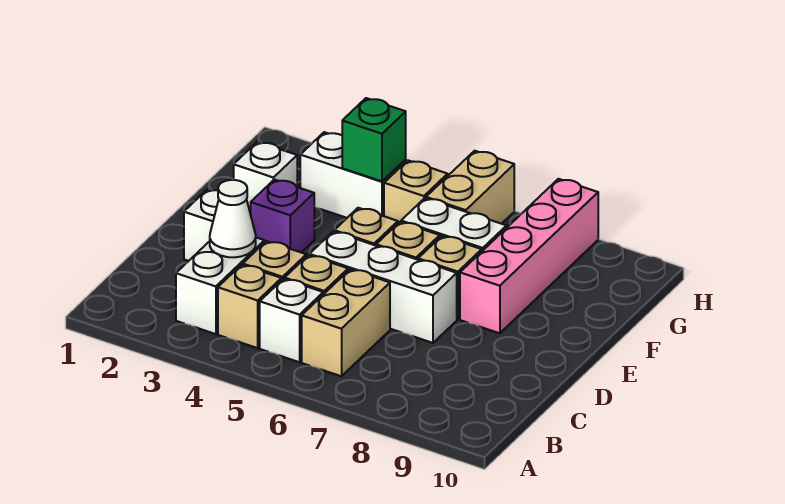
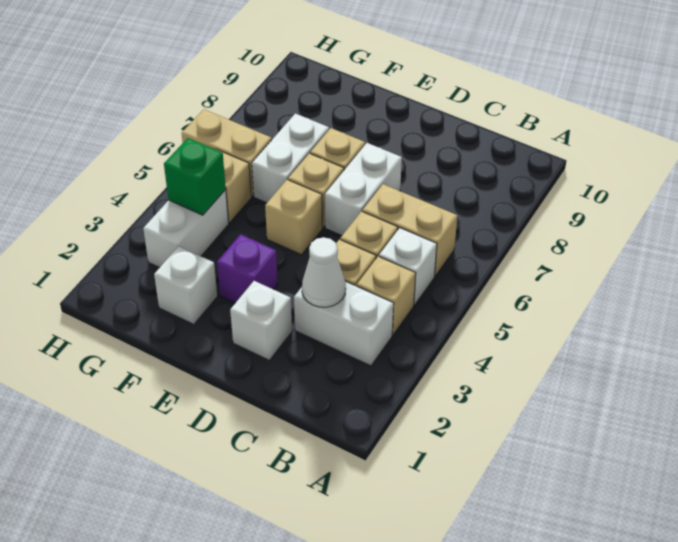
white brick D5:D7 level 1 -> white brick D6:D7 level 1
pink brick E8:H8 level 1 -> none

